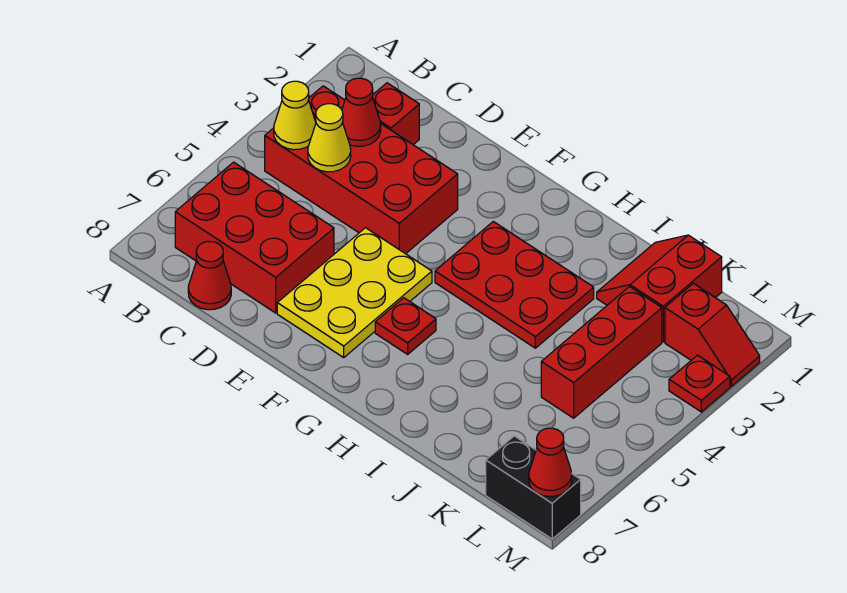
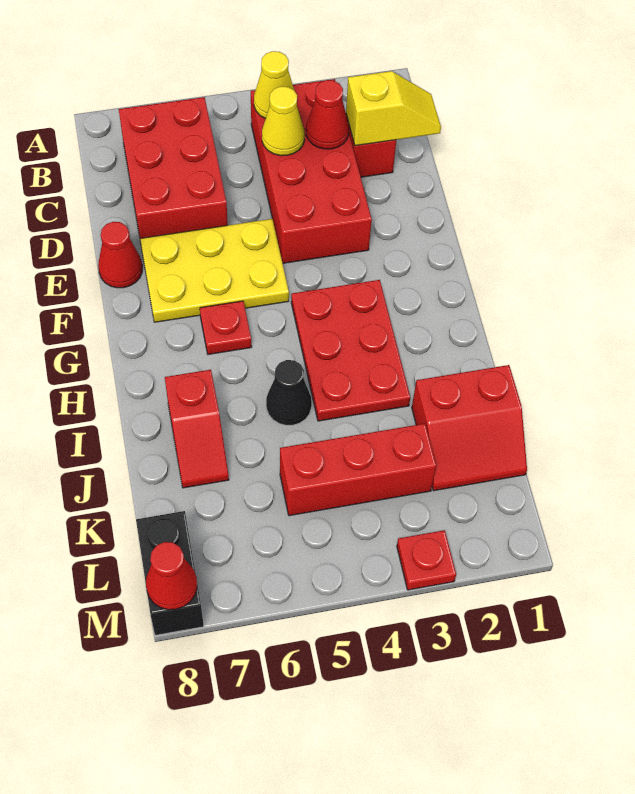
none -> yellow slope C1:C2 level 2 top 2
red cone C8 level 1 -> red cone E8 level 1
none -> black cone I5 level 1
red slope J1:K2 level 1 top K -> red slope J1:K2 level 1 top J
red slope L2:M2 level 1 top L -> red slope I7:J7 level 1 top I

